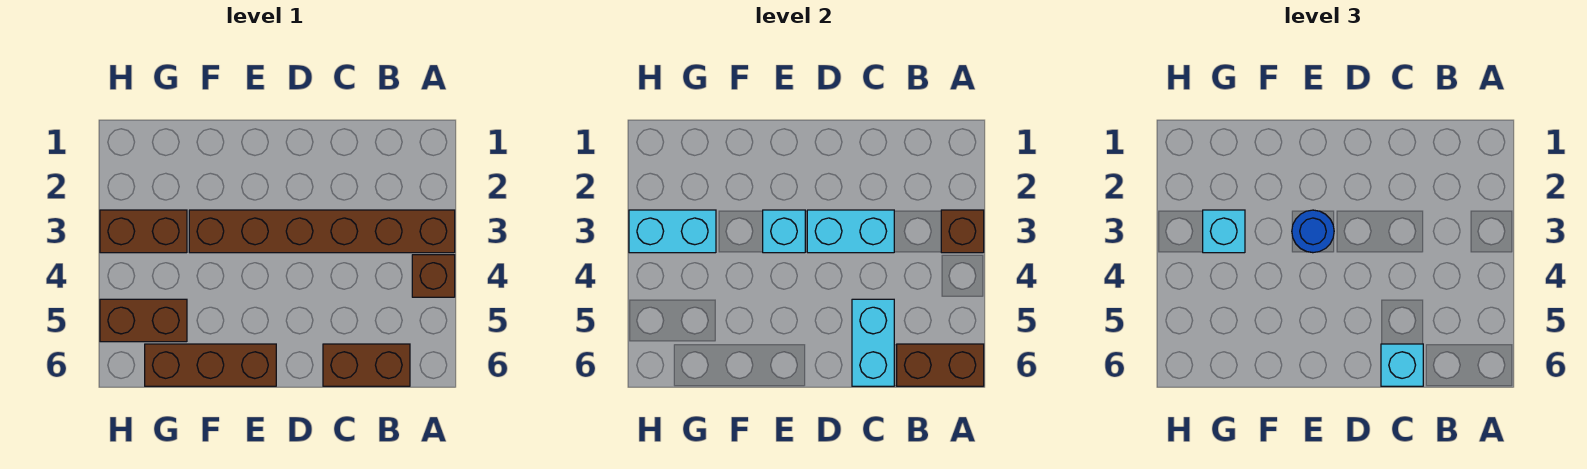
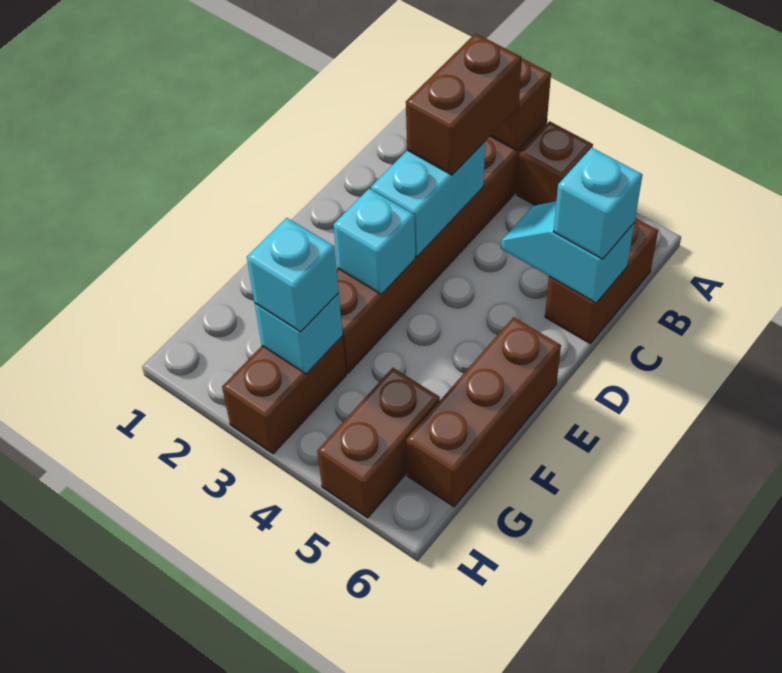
brown brick A6:B6 level 2 -> brown brick B3:C3 level 3
cyan brick C5:C6 level 2 -> cyan slope C5:C6 level 2 top 6
blue round brick E3 level 3 -> none
cyan brick G3:H3 level 2 -> cyan brick G3 level 2

